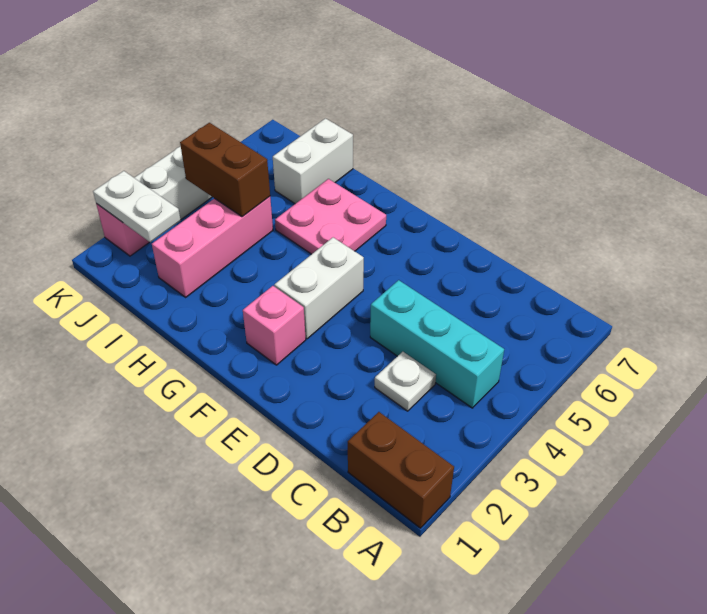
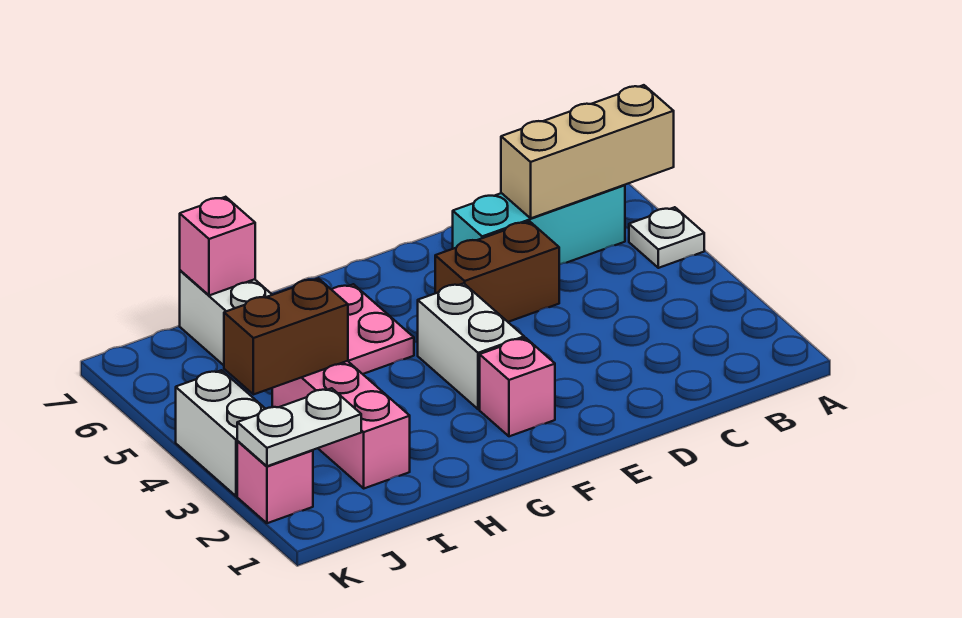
brown brick A1:B1 level 1 -> brown brick D5:E5 level 1
none -> tan brick A6:C6 level 2
cyan brick B4:D4 level 1 -> cyan brick B6:D6 level 1
white plate C3 level 1 -> white plate A5 level 1
none -> pink brick I7 level 2

